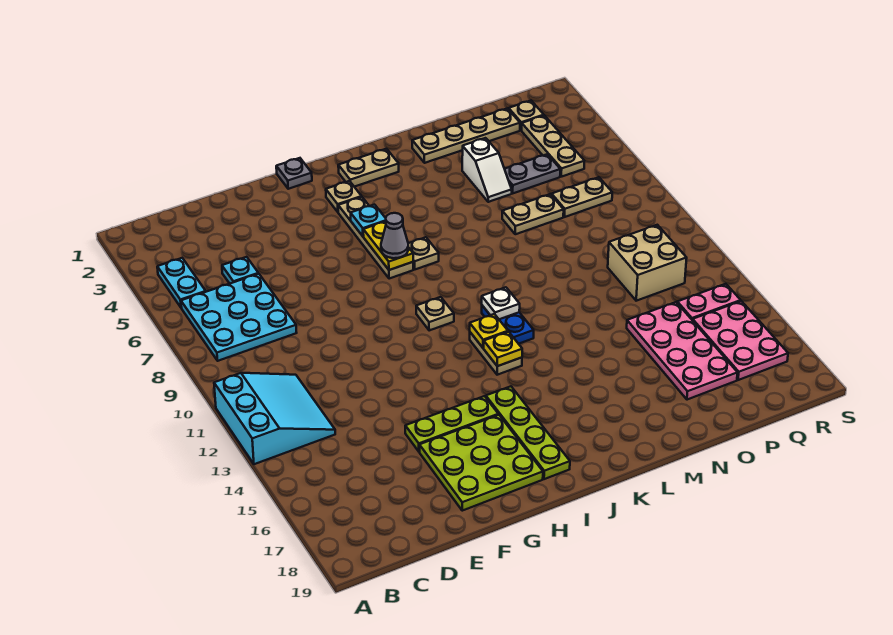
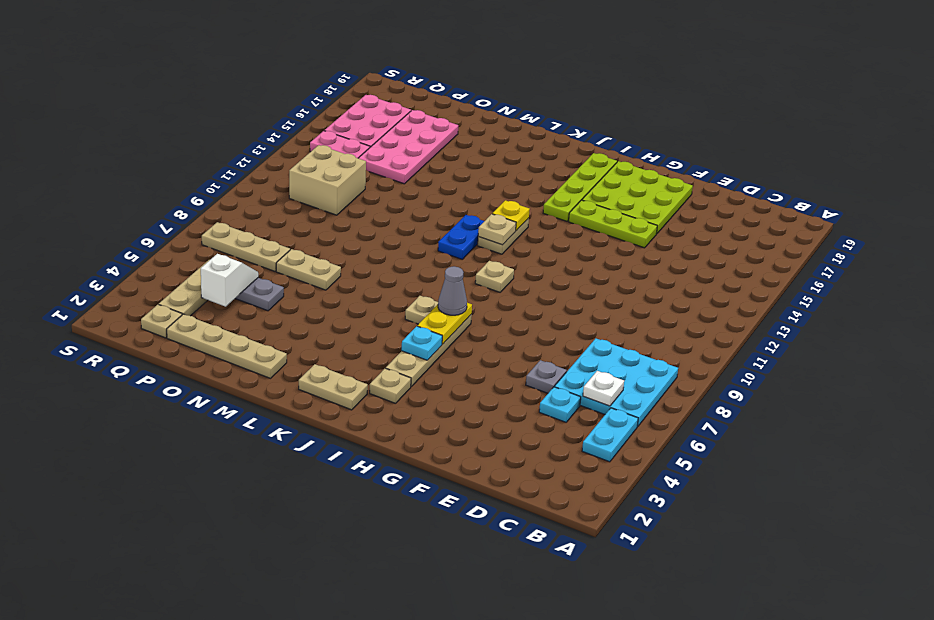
cyan slope A11:C13 level 1 top A -> none
grey plate H1 level 1 -> grey plate E6 level 1
yellow plate J12 level 2 -> tan plate J12 level 2
white plate K11 level 2 -> white plate C6 level 2
white slope N4:N5 level 1 top 4 -> white slope P4:P5 level 2 top 4
tan plate P7:Q7 level 1 -> tan plate P7:R7 level 1

